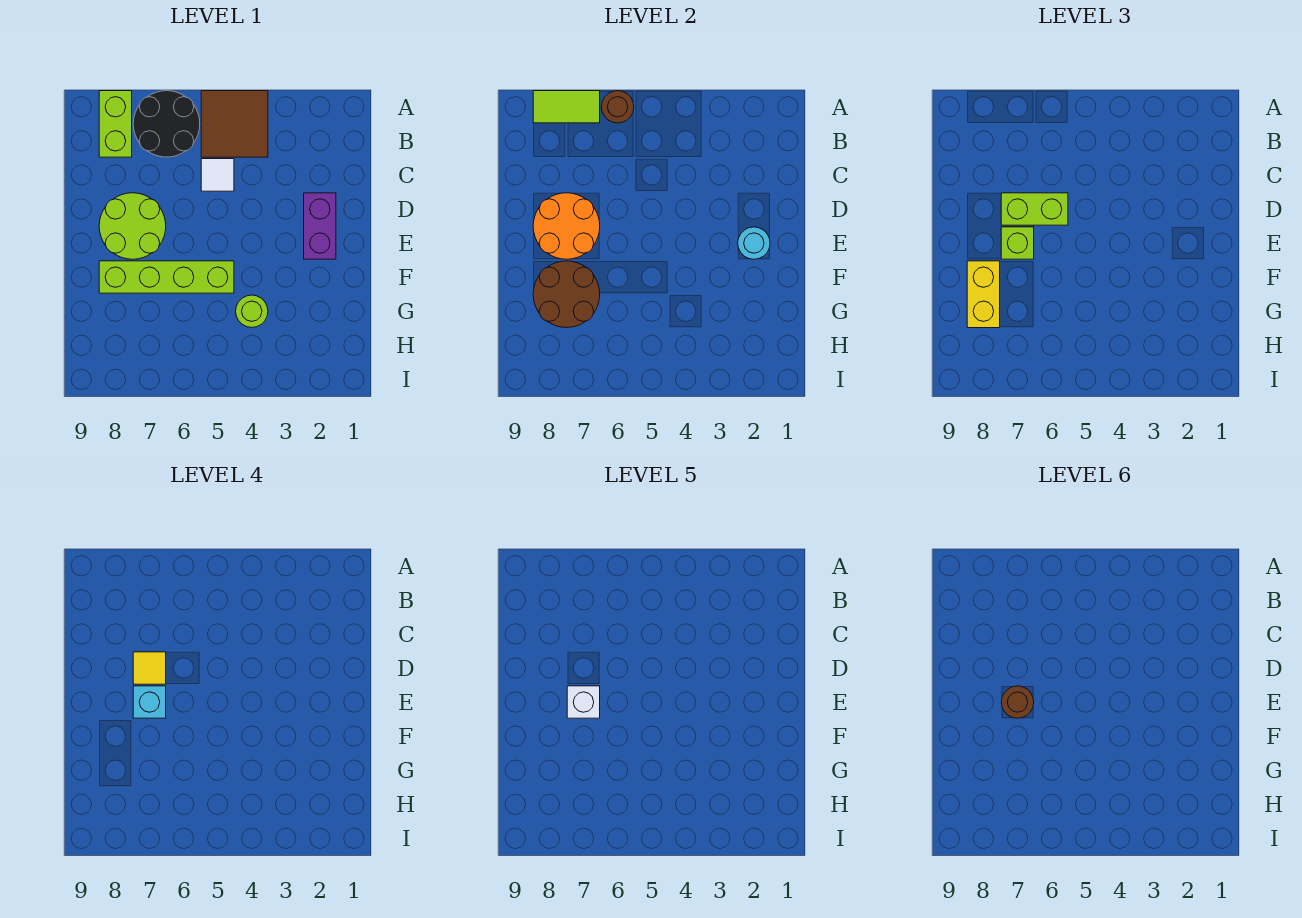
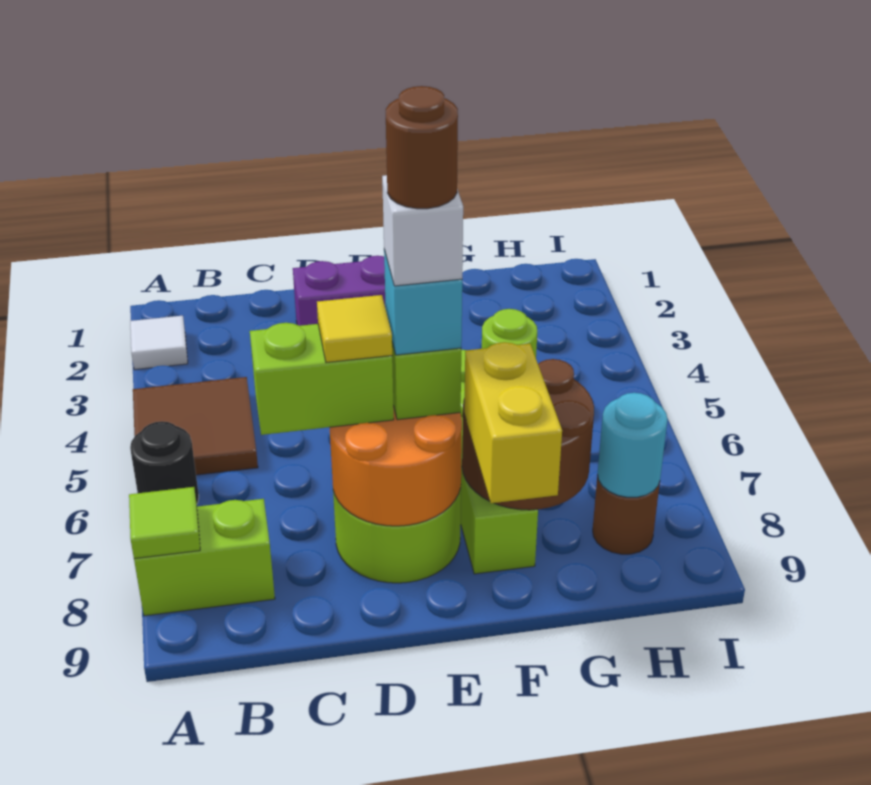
black round brick A6:B7 level 1 -> black round brick A6 level 1
brown round brick A6 level 2 -> brown round brick H8 level 1
lime tile A7:A8 level 2 -> lime tile A8 level 2
white tile C5 level 1 -> white tile A2 level 1
lime brick D6:D7 level 3 -> lime brick C7:D7 level 3
cyan round brick E2 level 2 -> cyan round brick H8 level 2
yellow brick F8:G8 level 3 -> yellow brick F8:F9 level 3

